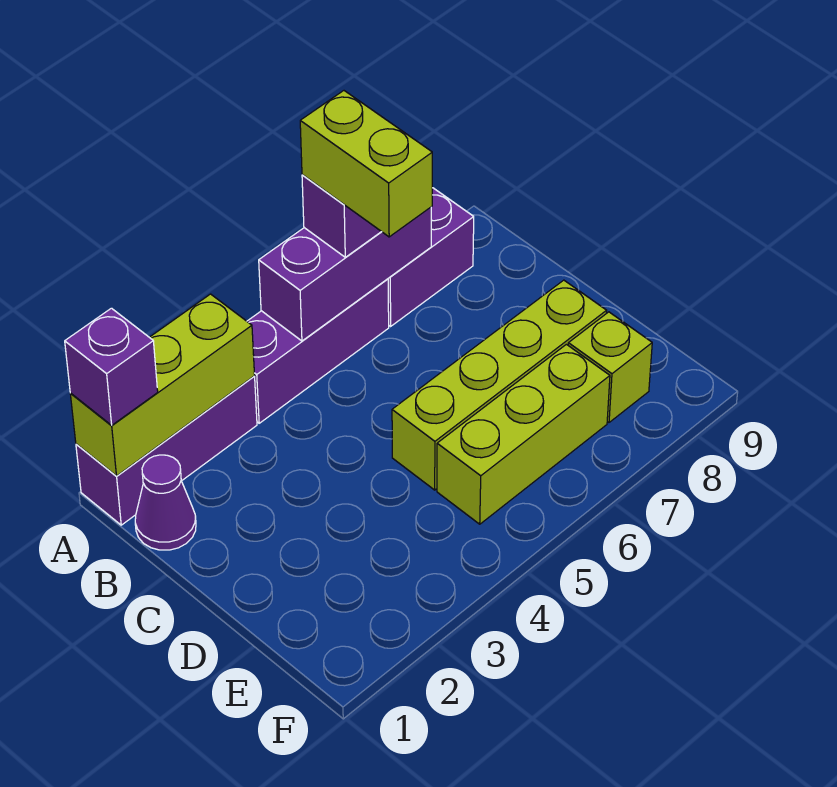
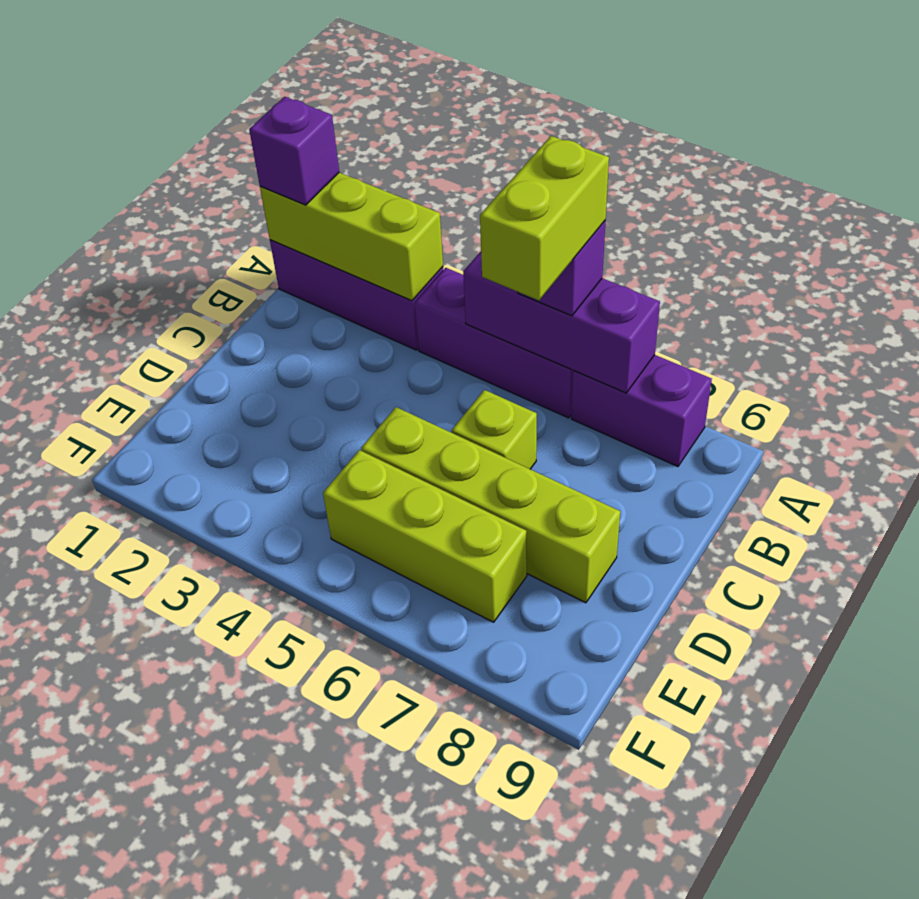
purple cone B1 level 1 -> none
lime brick E8 level 1 -> lime brick C6 level 1

